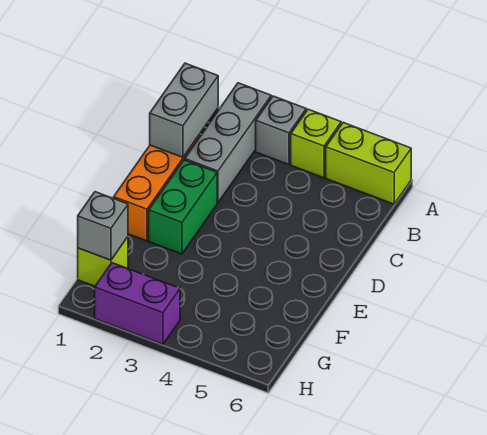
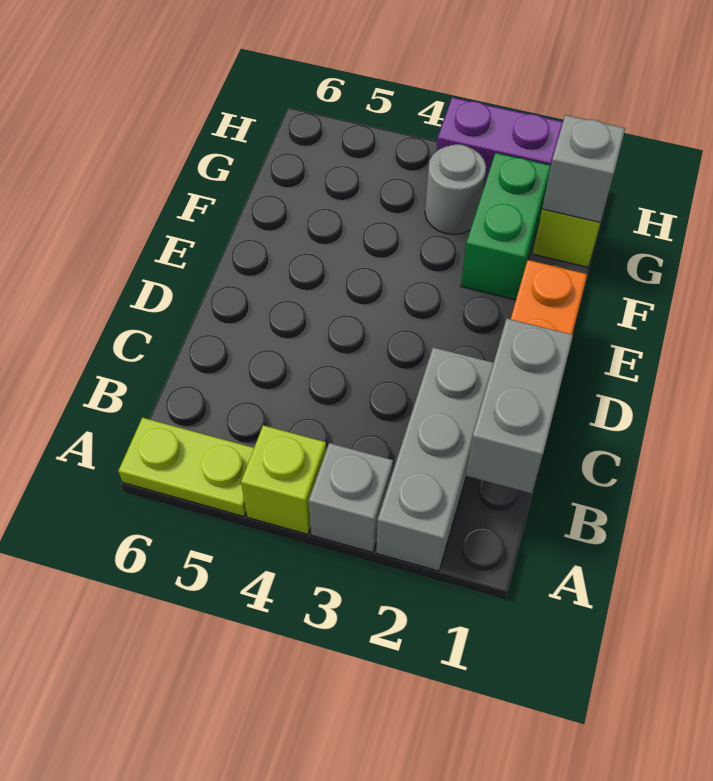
lime brick A5:A6 level 1 -> lime plate A5:A6 level 1
green brick D2:E2 level 1 -> green brick F2:G2 level 1
none -> grey round brick G3 level 1

